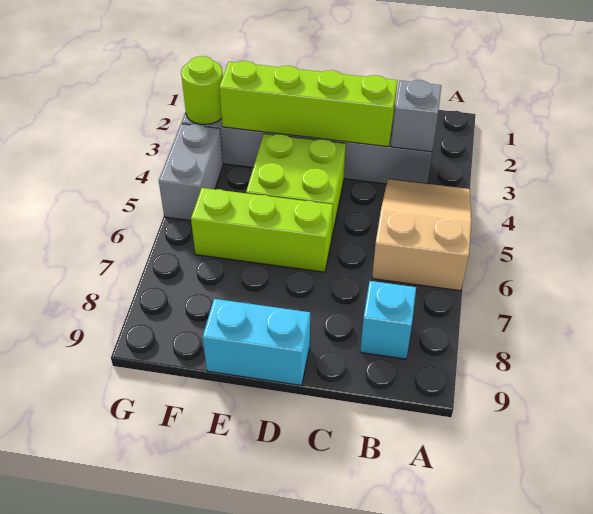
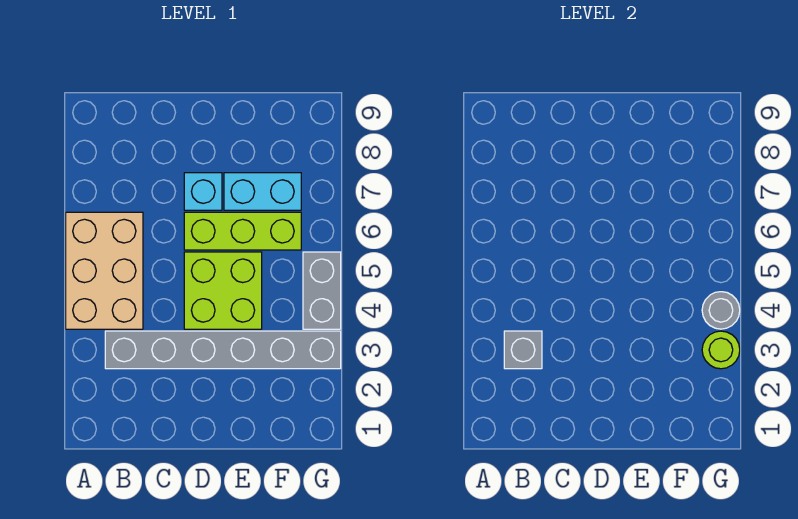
tan slope A4:B6 level 1 top 6 -> tan brick A4:B6 level 1
cyan brick B8 level 1 -> cyan brick D7 level 1
lime brick C3:F3 level 2 -> none
cyan brick D9:E9 level 1 -> cyan brick E7:F7 level 1
none -> grey round brick G4 level 2

